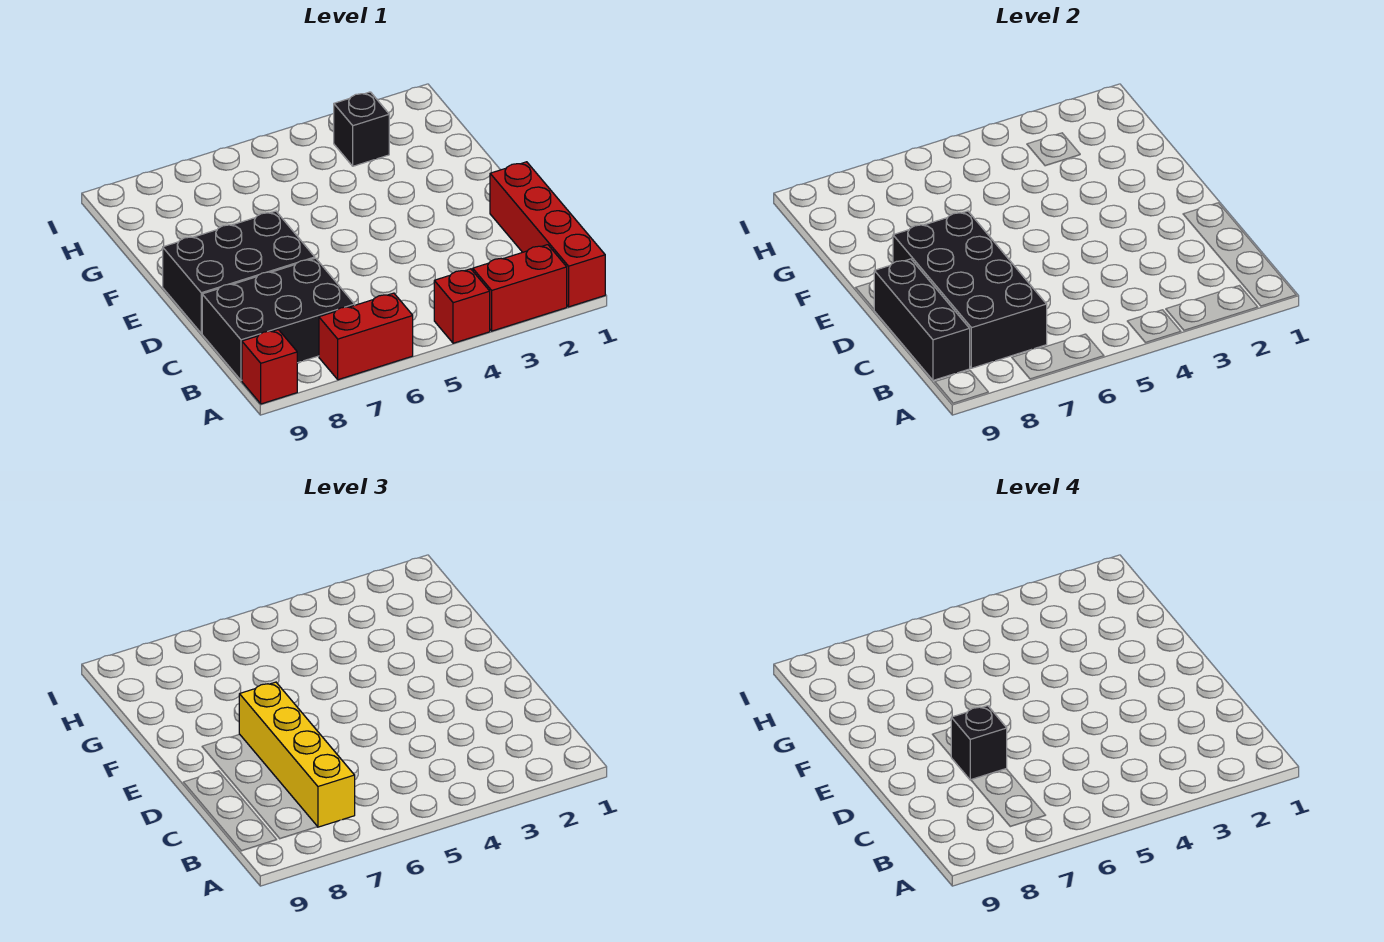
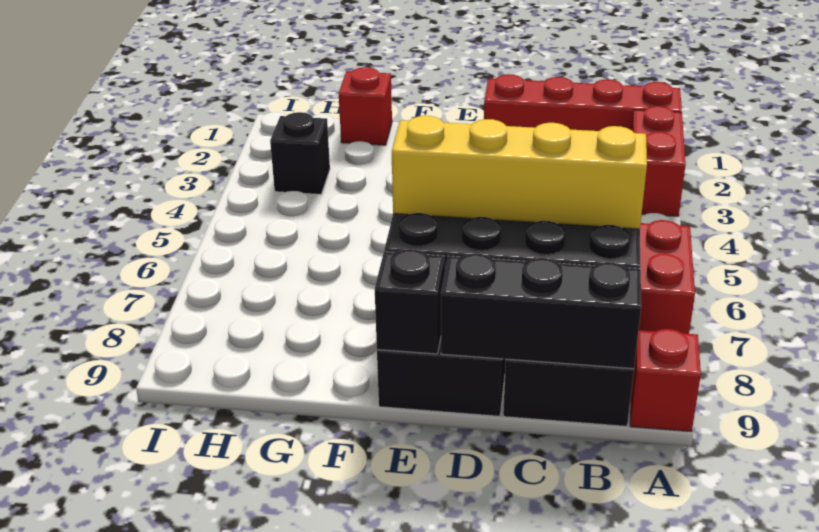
red brick A4 level 1 -> red brick G1 level 1
black brick D7 level 4 -> black brick E9 level 2

